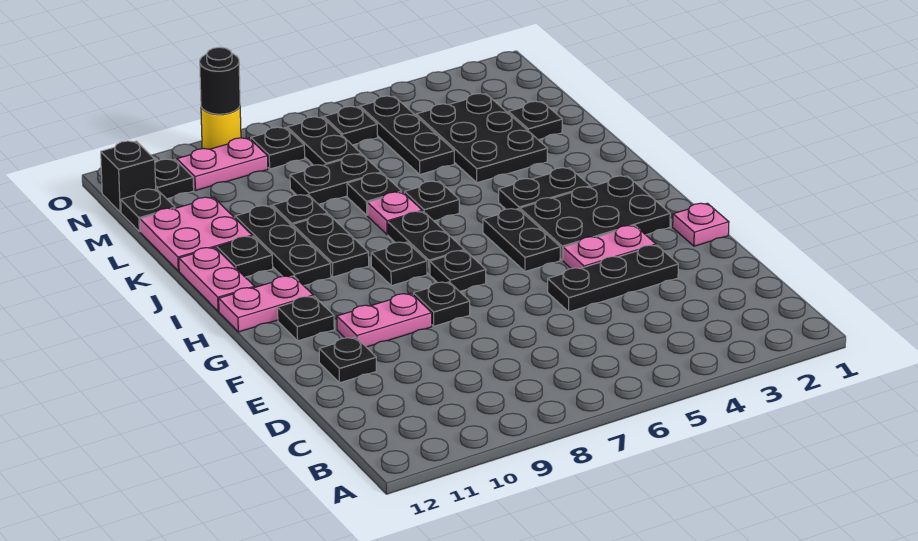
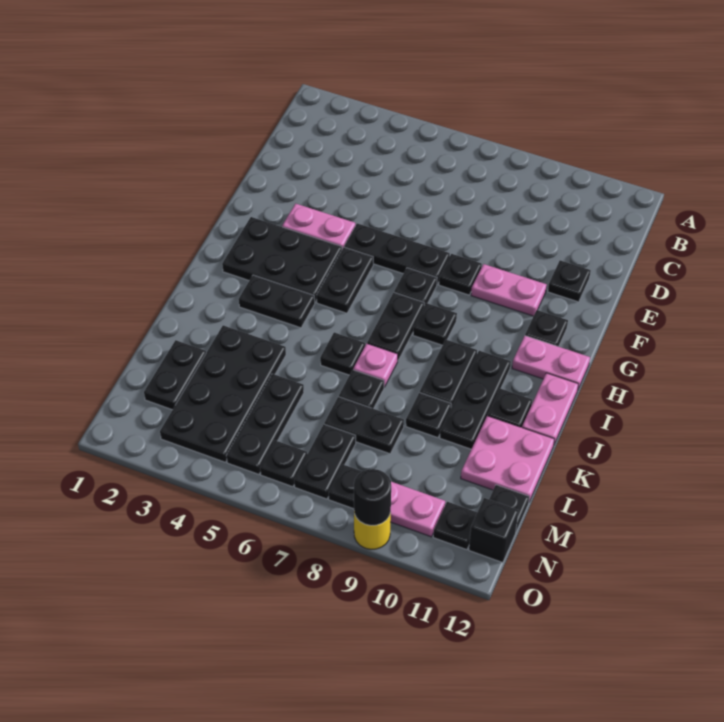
black plate E3:E5 level 1 -> black plate F5:F7 level 1
pink plate F1 level 1 -> none
black plate K3:M4 level 1 -> black plate K3:N4 level 1
black plate L2 level 1 -> black plate L2:M2 level 1

